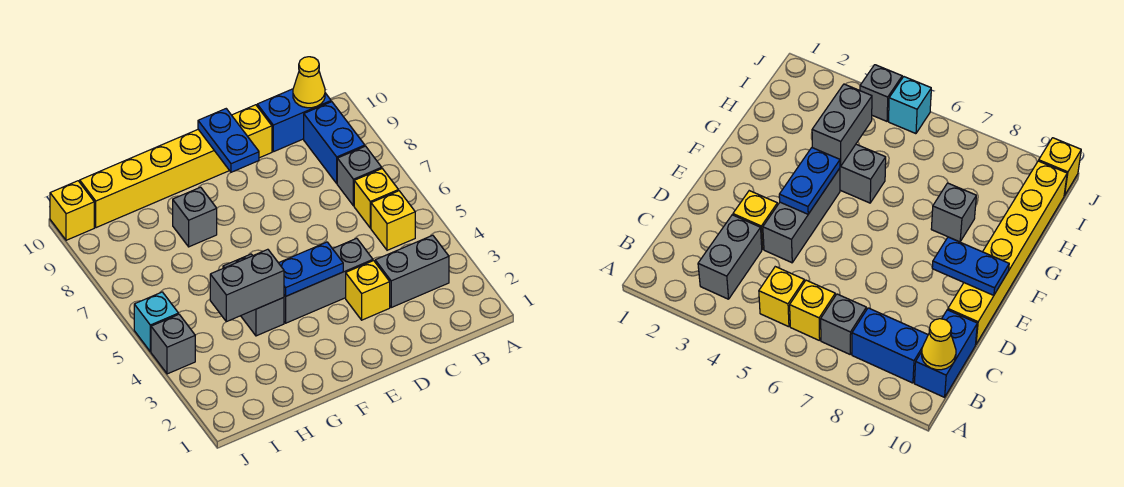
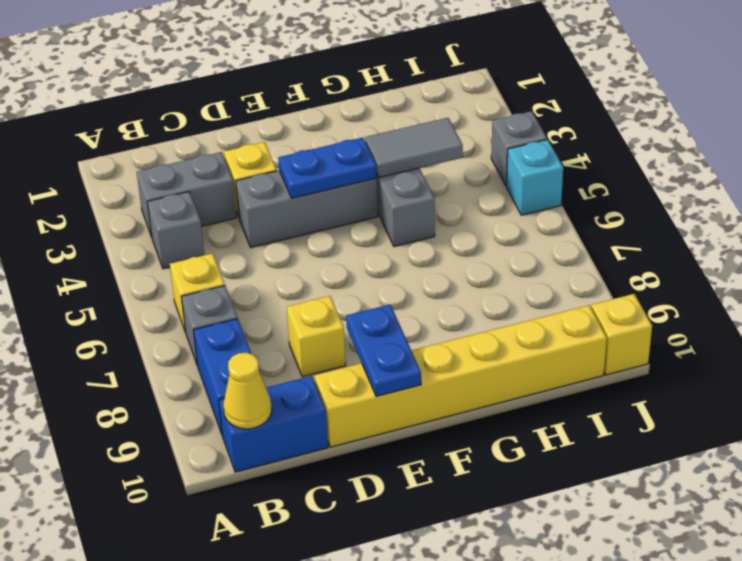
yellow brick B5 level 1 -> yellow brick D8 level 1
grey brick G4:H4 level 2 -> grey tile G4:H4 level 2
grey brick G8 level 1 -> grey brick B4 level 1

